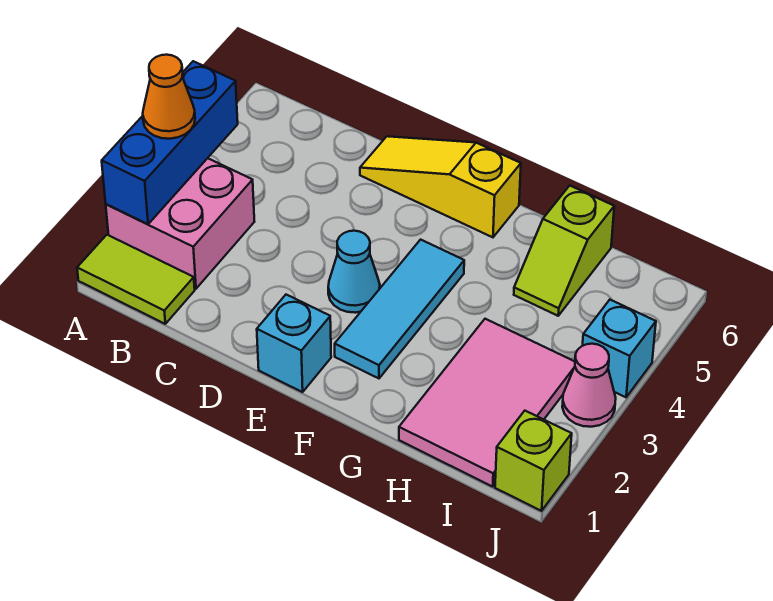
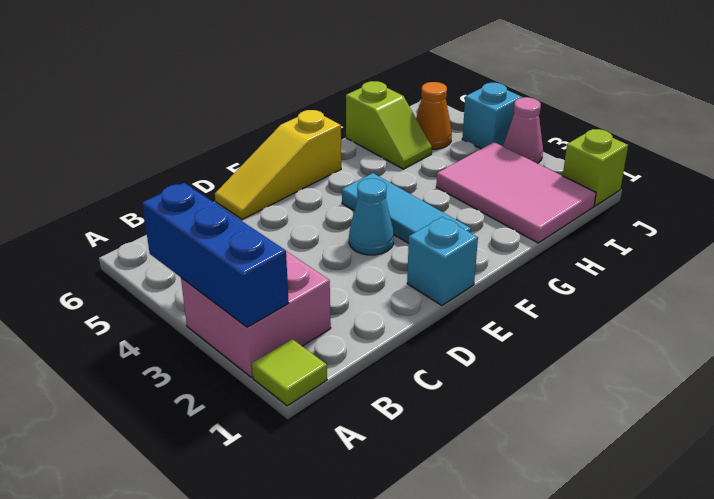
lime tile A1:B1 level 1 -> lime tile A1 level 1
orange cone A3 level 3 -> orange cone I5 level 1

